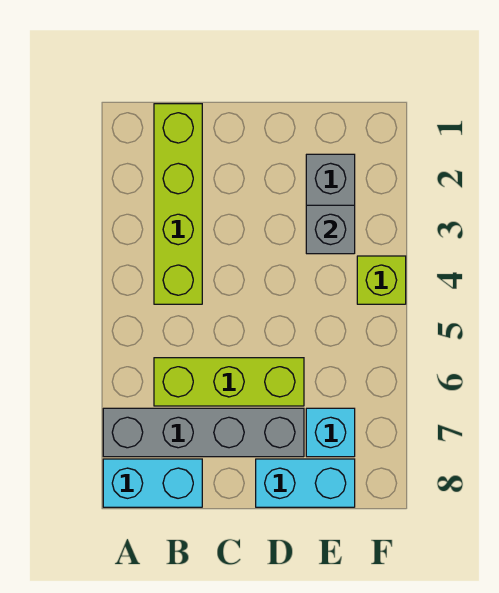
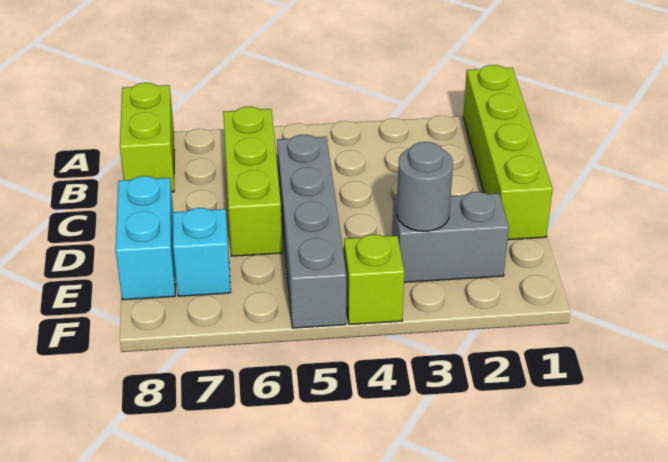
grey brick A7:D7 level 1 -> grey brick C5:F5 level 1
cyan brick A8:B8 level 1 -> lime brick A8:B8 level 1
lime brick B1:B4 level 1 -> lime brick A1:D1 level 1
grey brick E3 level 2 -> grey round brick E3 level 2

